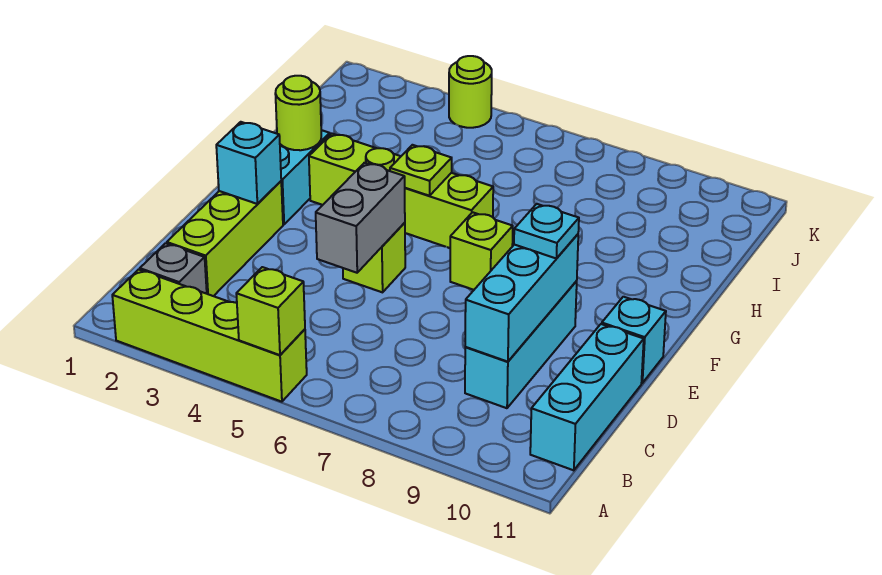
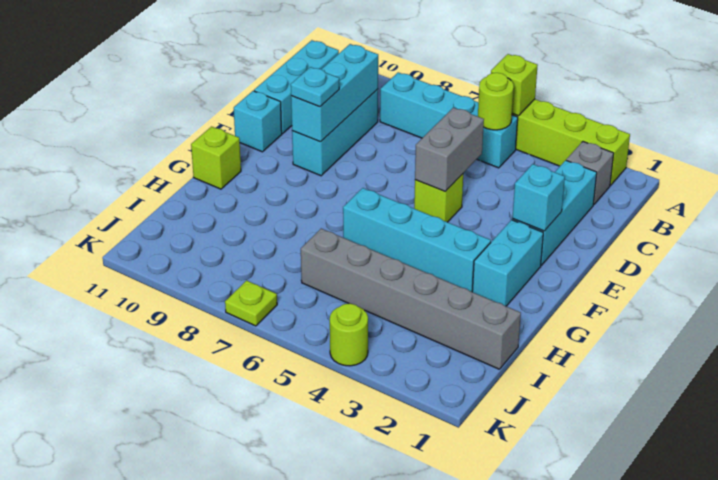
none -> cyan brick B5:B8 level 1
lime brick C2:E2 level 1 -> cyan brick C2:E2 level 1
lime brick F7 level 1 -> lime brick G11 level 1
lime round brick G2 level 2 -> lime round brick B5 level 2
lime brick G3:G6 level 1 -> cyan brick G3:G6 level 1
lime plate G5 level 2 -> lime plate K7 level 1
none -> grey brick I1:I6 level 1

